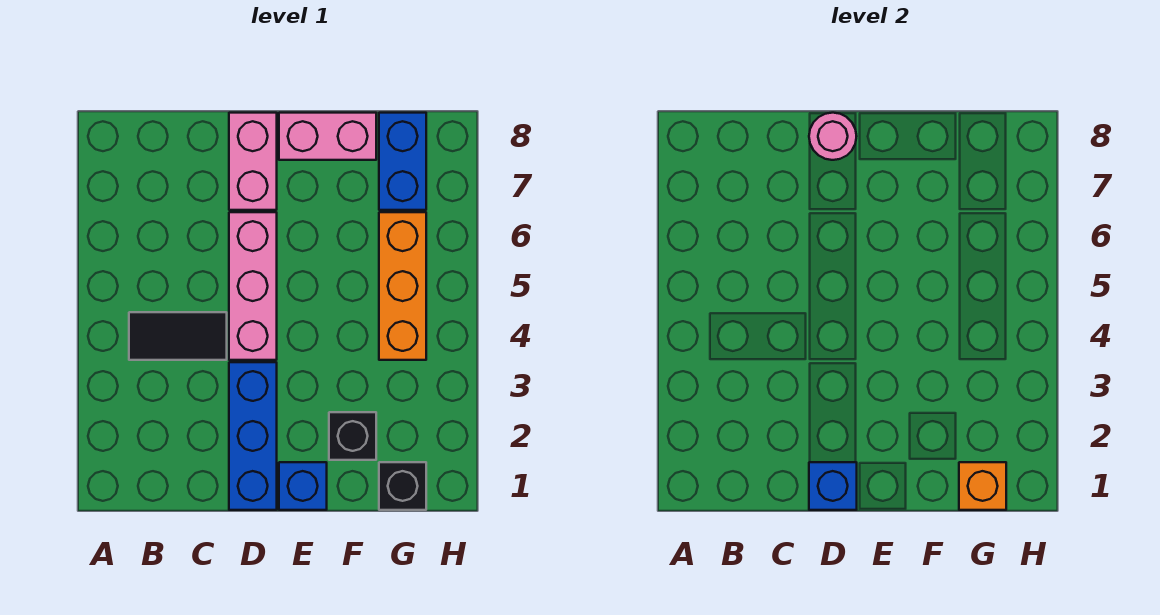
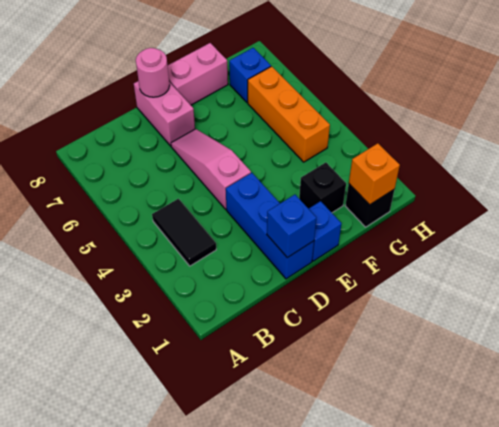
black tile B4:C4 level 1 -> black tile B3:B4 level 1
pink brick D4:D6 level 1 -> pink slope D4:D6 level 1 top 4
blue brick G7:G8 level 1 -> blue brick G7 level 1

